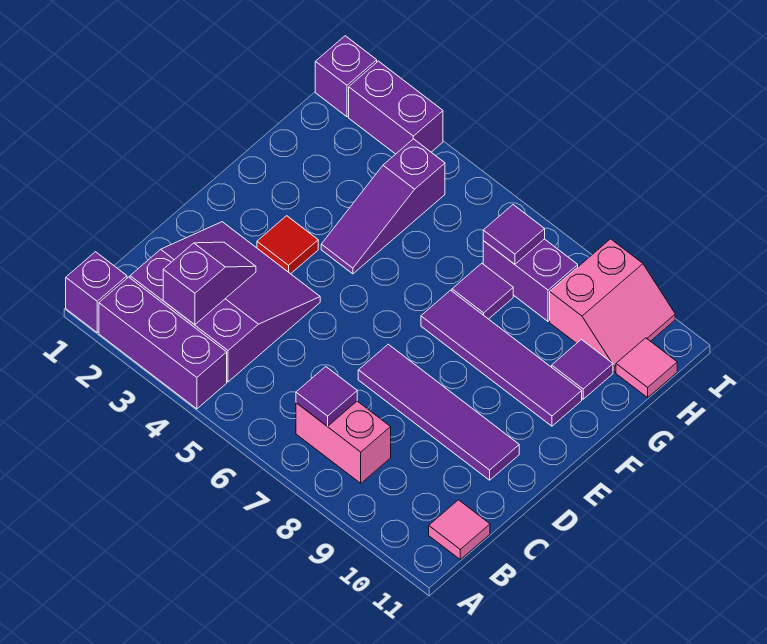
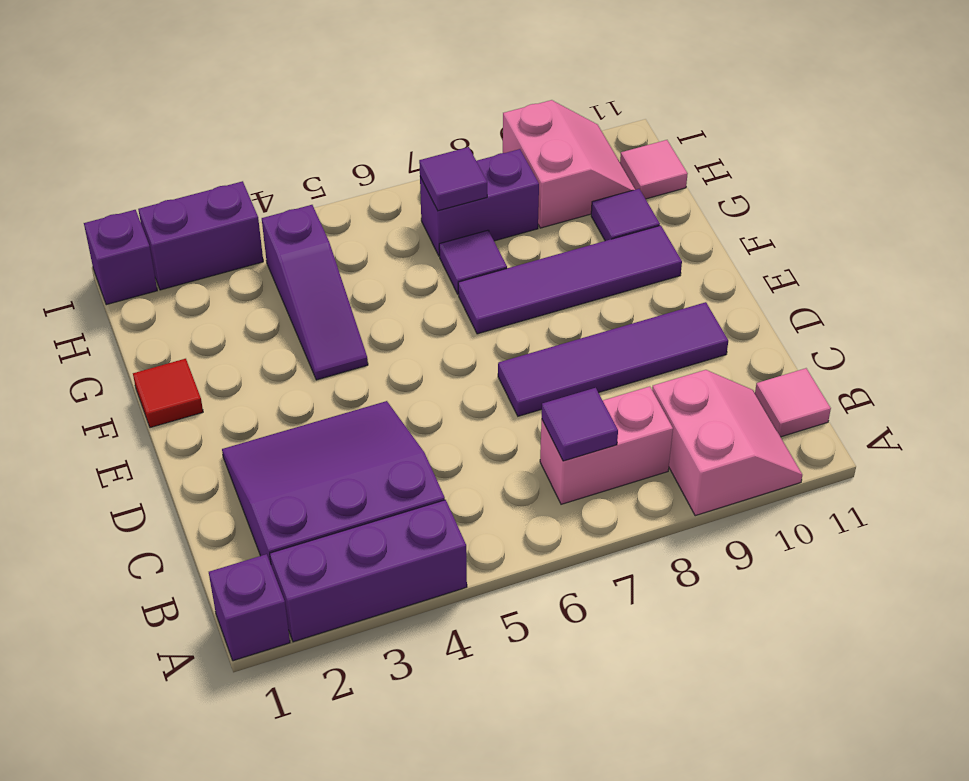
none -> pink slope A9:B10 level 1 top 9
purple slope B3:C3 level 2 top B -> none
red tile E3 level 1 -> red tile F1 level 1

